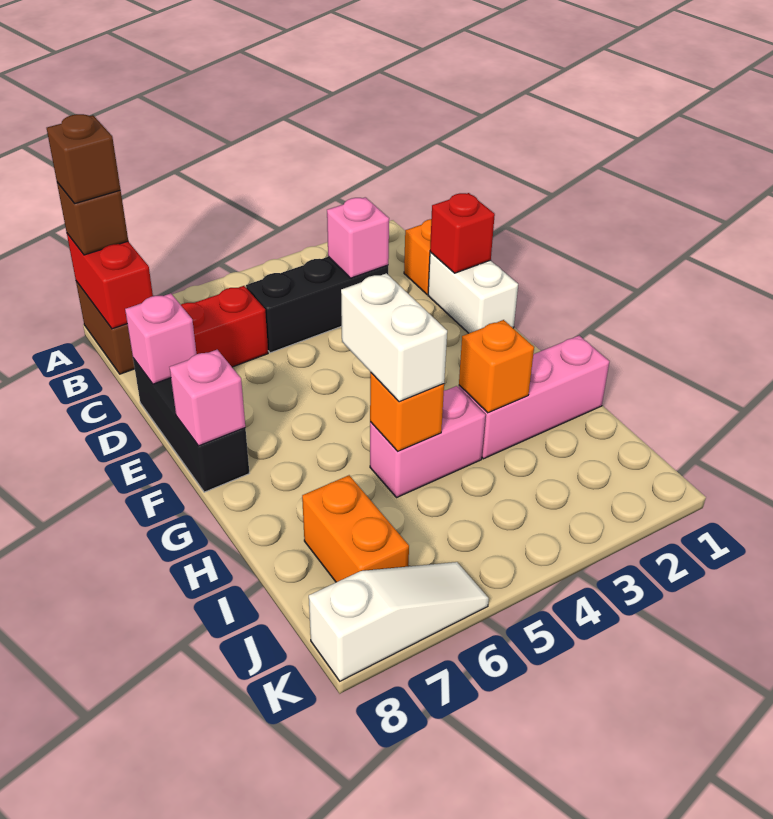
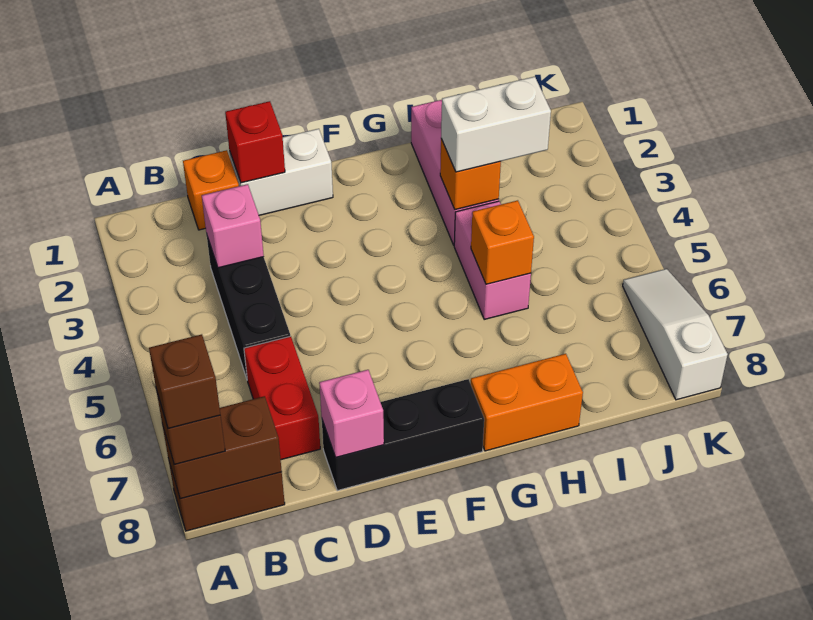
red brick A8:B8 level 2 -> brown brick A8:B8 level 2
pink brick F8 level 2 -> none
white brick G5:H5 level 3 -> white brick H3:I3 level 3
orange brick I7:J7 level 1 -> orange brick G8:H8 level 1

